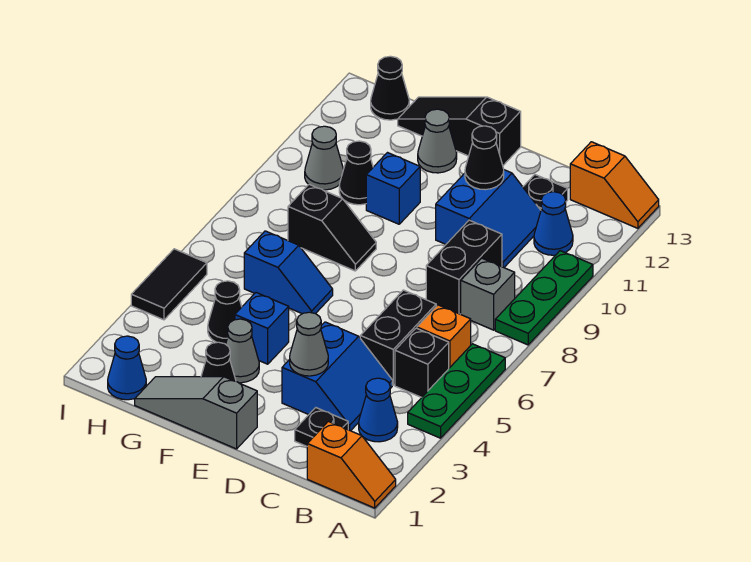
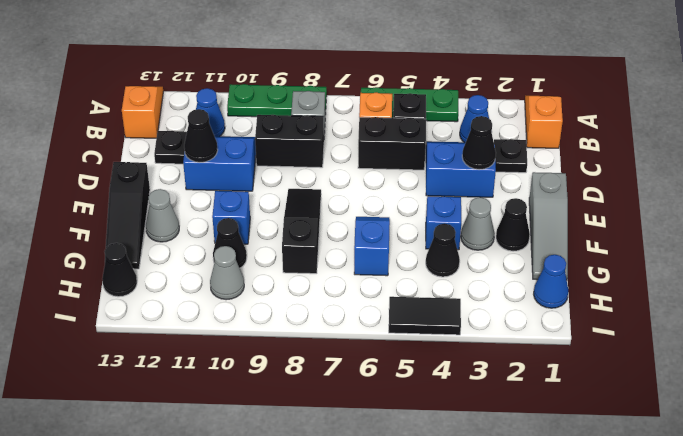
grey cone D3 level 2 -> black cone D3 level 2
black slope F8:G8 level 1 top G -> black slope E8:G8 level 1 top G

